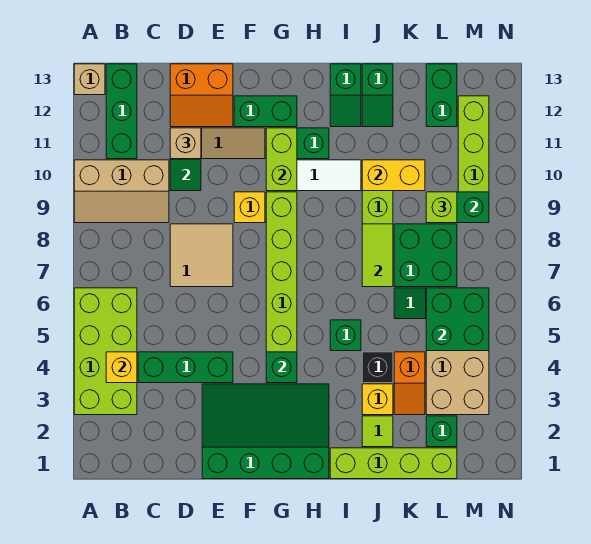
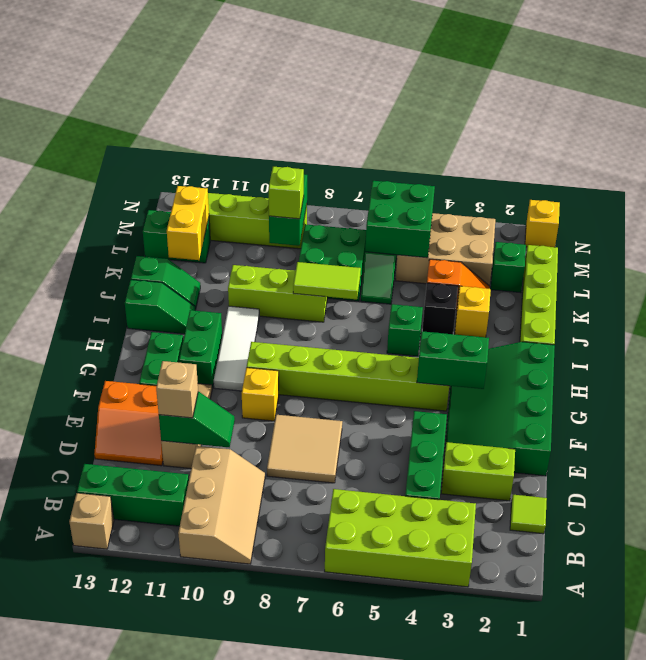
yellow brick B4 level 2 -> yellow brick N1 level 1
orange slope D12:E13 level 1 top 13 -> orange slope D12:E13 level 1 top E
green brick G4 level 2 -> green brick G3:G4 level 2
lime brick G10:G11 level 2 -> lime brick D2:D3 level 1
lime tile J2 level 1 -> lime tile C1 level 1
yellow brick J10:K10 level 2 -> yellow brick K12:L12 level 2

